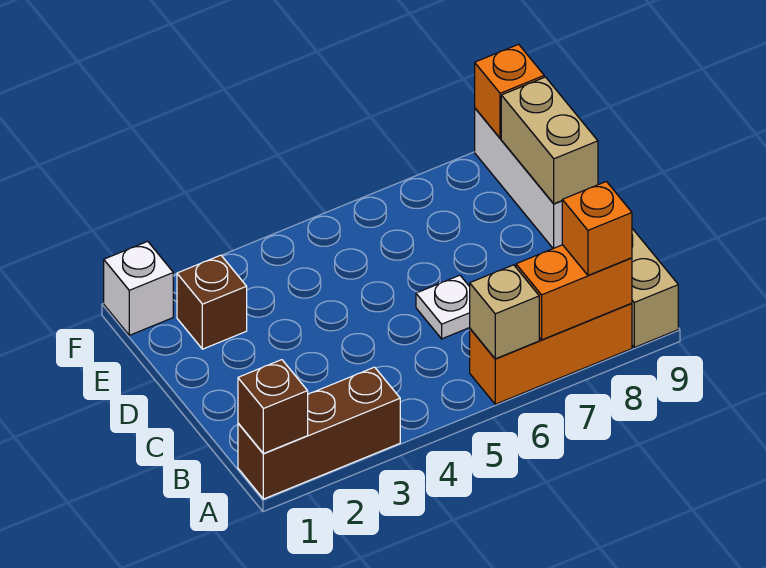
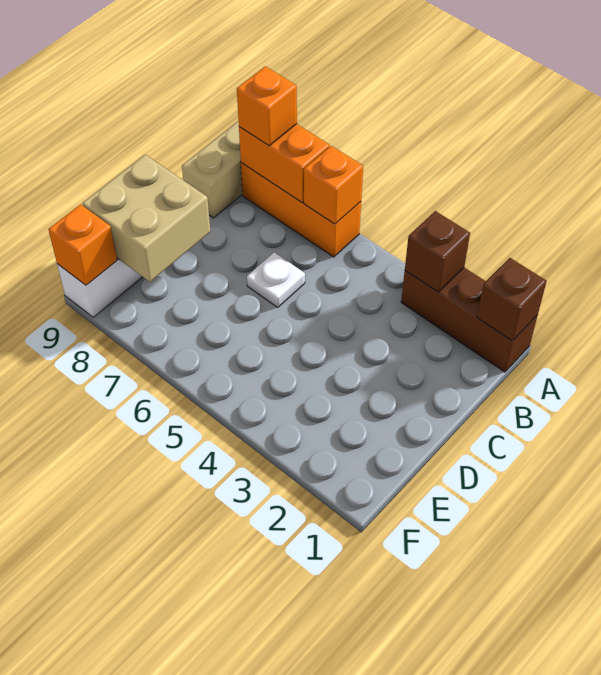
tan brick A6 level 2 -> orange brick A6 level 2
tan brick D9:E9 level 2 -> tan brick D8:E9 level 2
brown brick E2 level 1 -> brown brick A3 level 2
white brick F1 level 1 -> none

